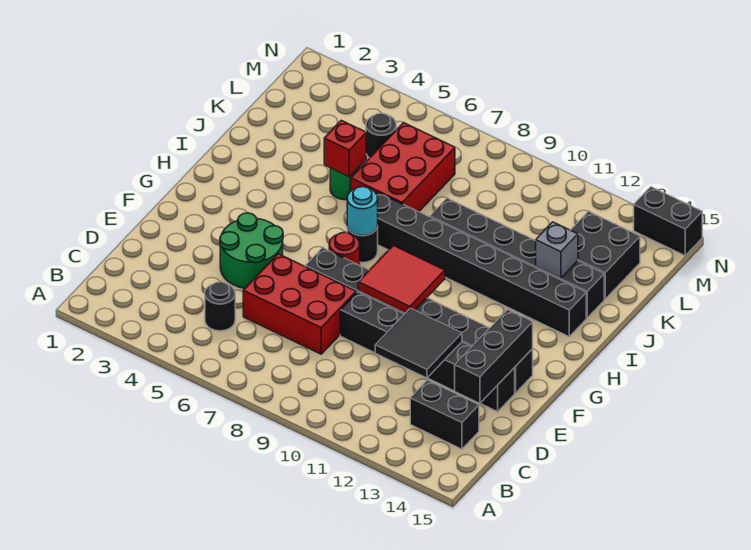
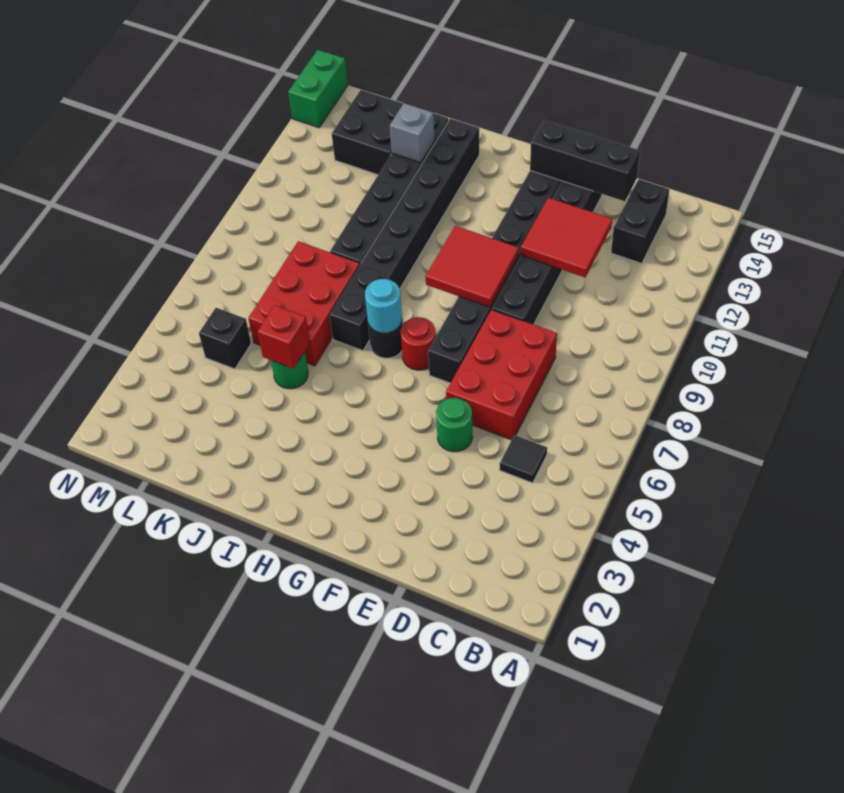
black round brick C5 level 1 -> black tile C5 level 1
black tile D11:E12 level 2 -> red tile D11:E12 level 2
green round brick E4:F5 level 1 -> green round brick E5 level 1
red brick J6:L7 level 1 -> red brick J6:K8 level 1
black round brick L5 level 1 -> black brick L5 level 1
black brick N14:N15 level 1 -> green brick N14:N15 level 1

